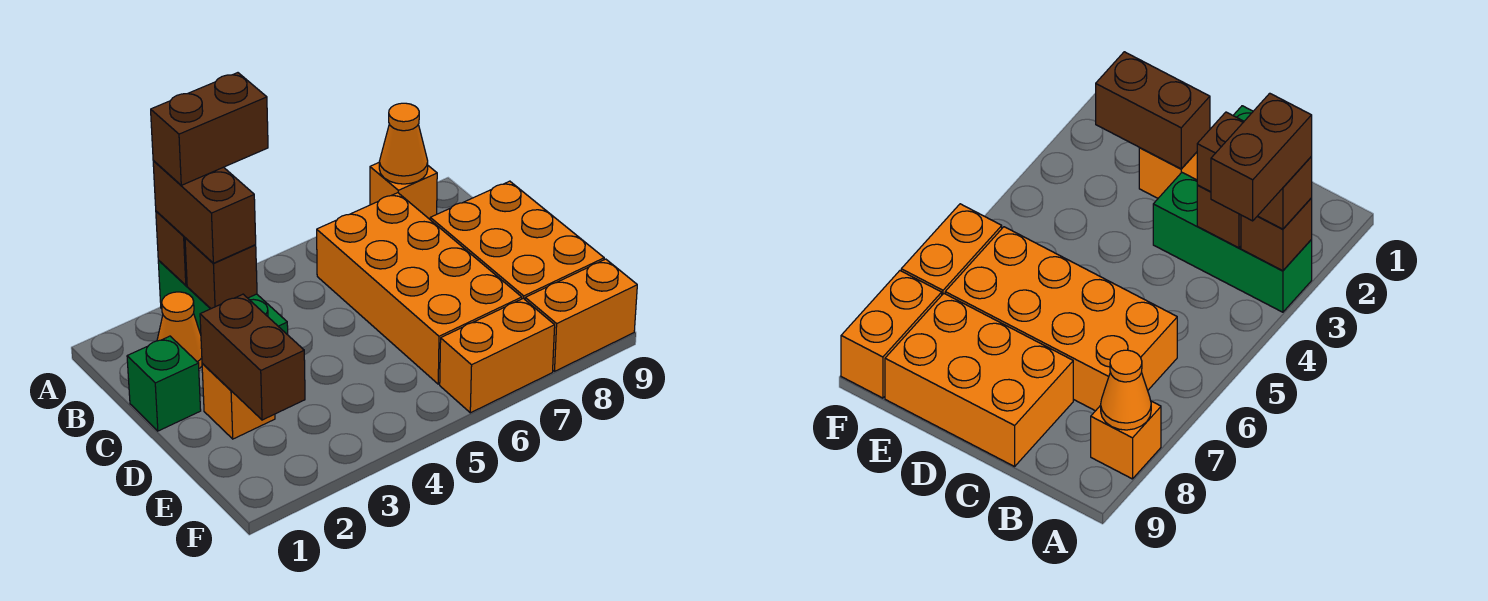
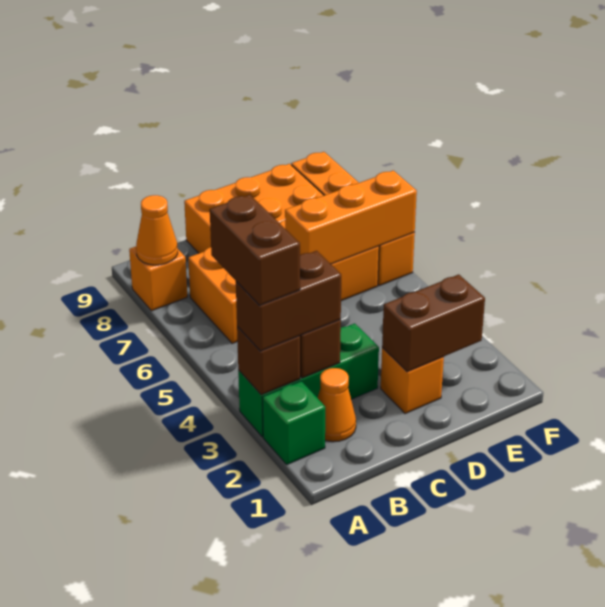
green brick C1 level 1 -> green brick A2 level 1
none -> orange brick D6:F6 level 2

